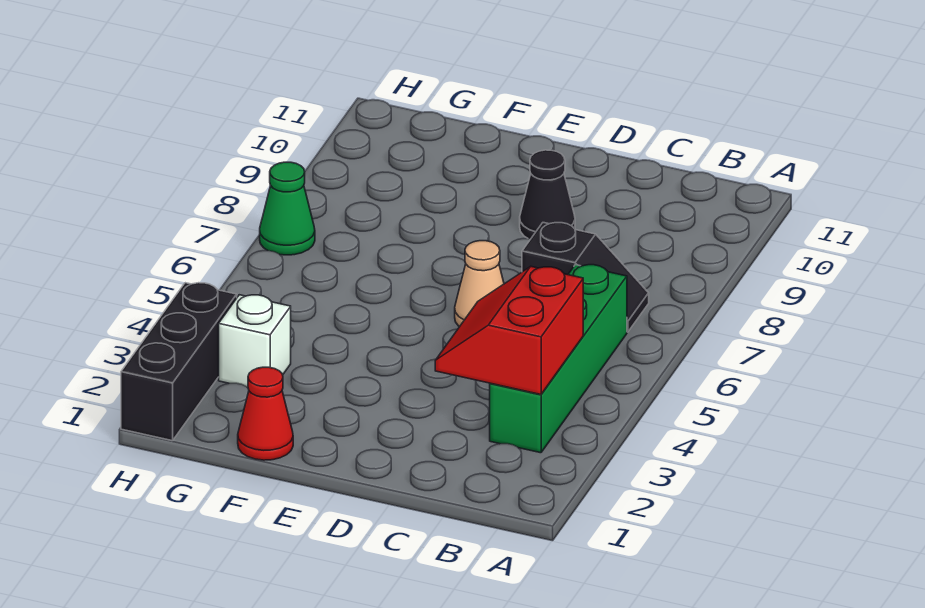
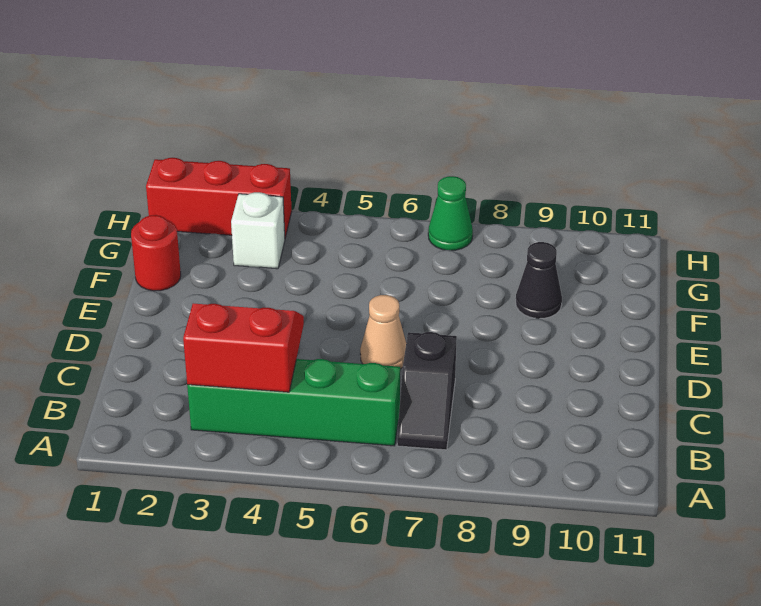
black cone D9 level 1 -> black cone F9 level 1
red cone F1 level 1 -> red round brick F1 level 1
black brick H1:H3 level 1 -> red brick H1:H3 level 1

